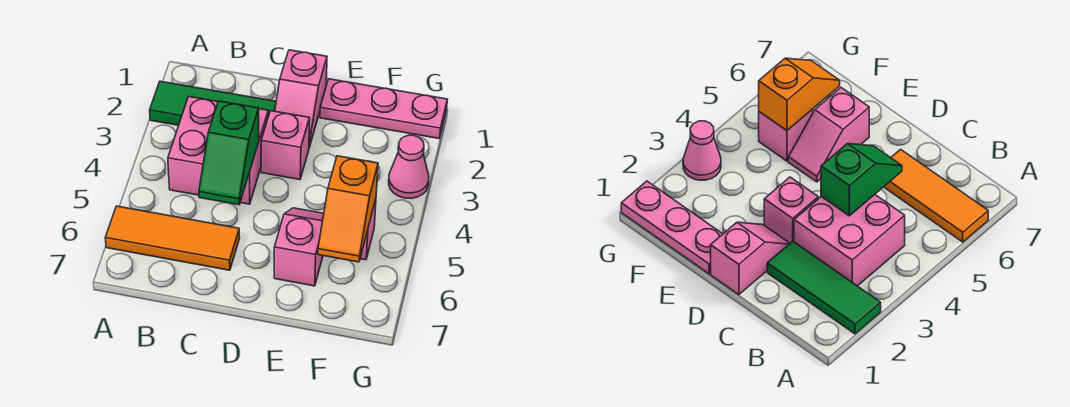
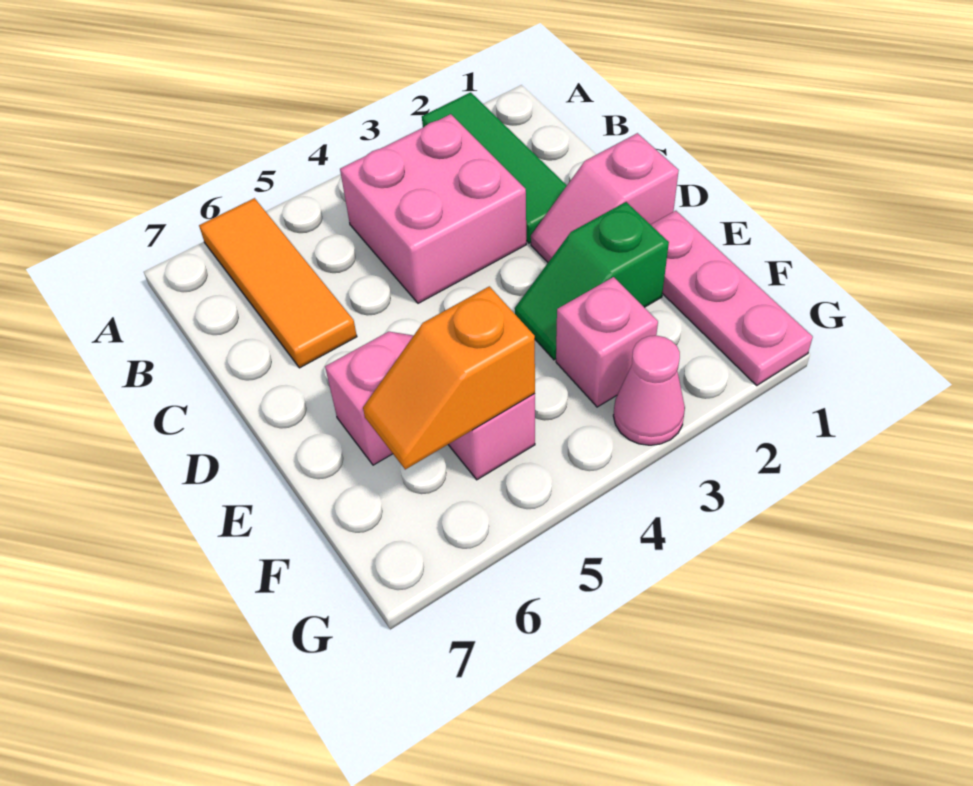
green slope C4:C5 level 2 top 4 -> green slope E2:E3 level 1 top 2
pink brick D3 level 1 -> pink brick F3 level 1

